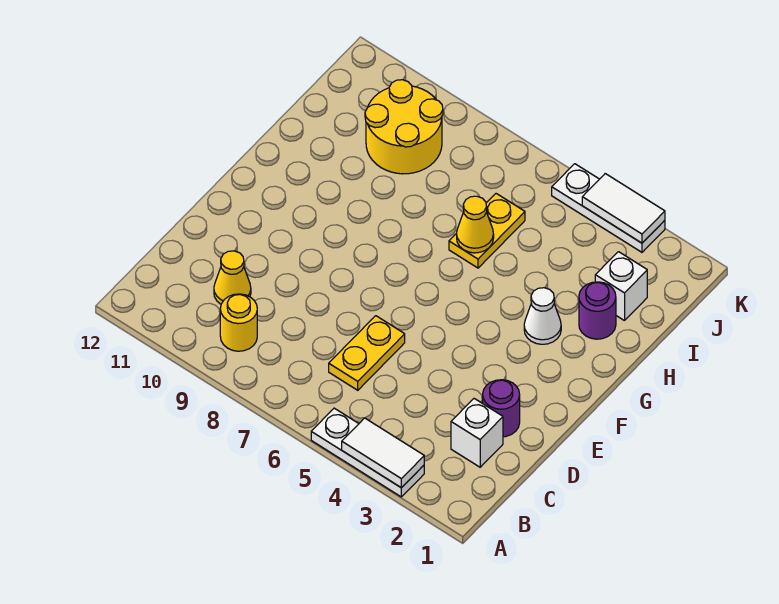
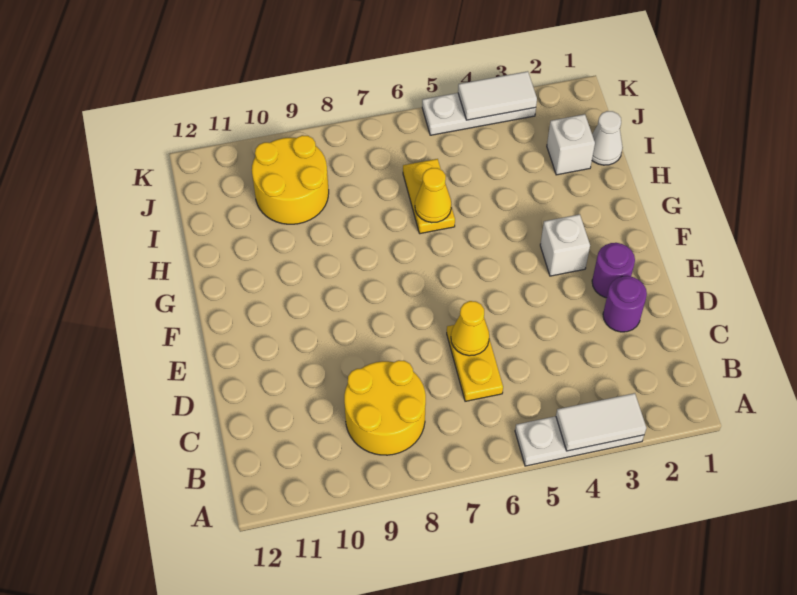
yellow round brick B9 level 1 -> yellow round brick B8:C9 level 1
white brick C2 level 1 -> white brick F3 level 1
yellow cone C10 level 1 -> yellow cone D6 level 2
white cone G3 level 1 -> white cone I1 level 1
purple round brick H2 level 1 -> purple round brick E2 level 1

